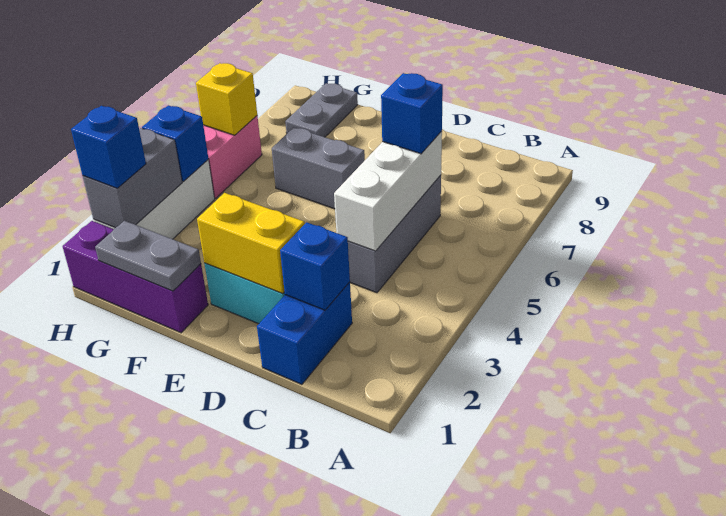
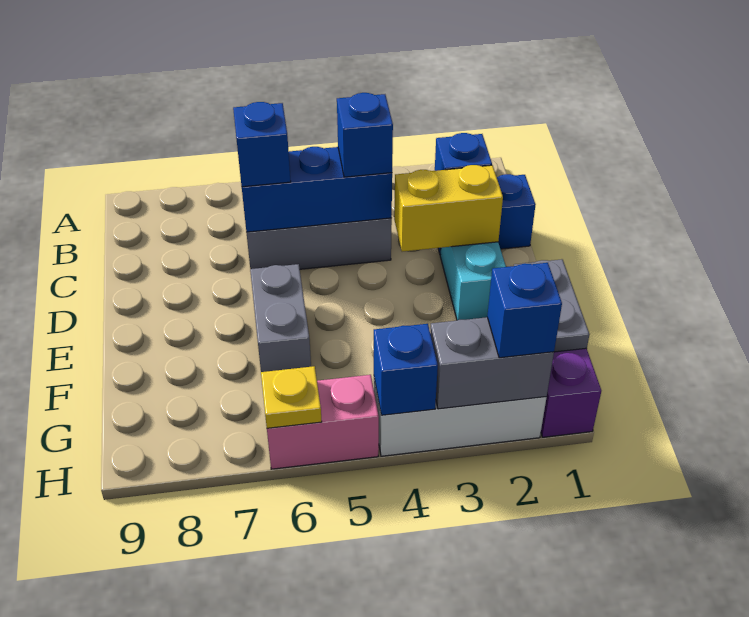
white brick C4:C6 level 2 -> blue brick C4:C6 level 2
none -> blue brick C4 level 3
yellow brick D2:E2 level 2 -> yellow brick D2:D3 level 2
grey plate G8:G9 level 1 -> none
yellow brick H6 level 2 -> yellow plate H6 level 2

